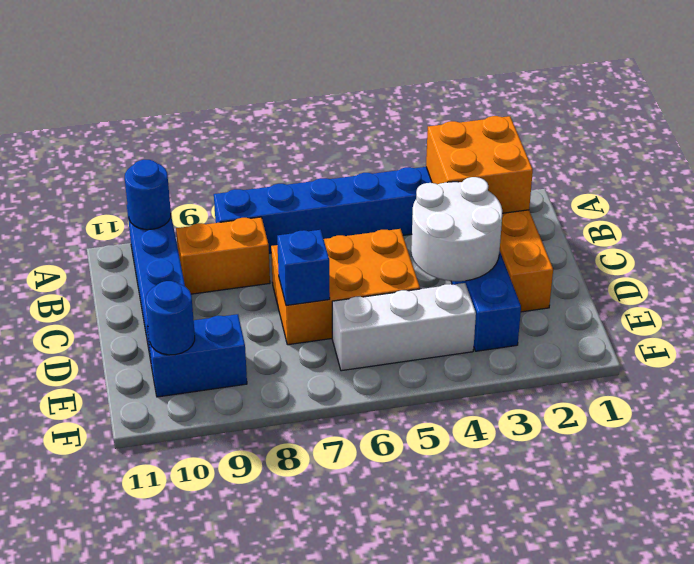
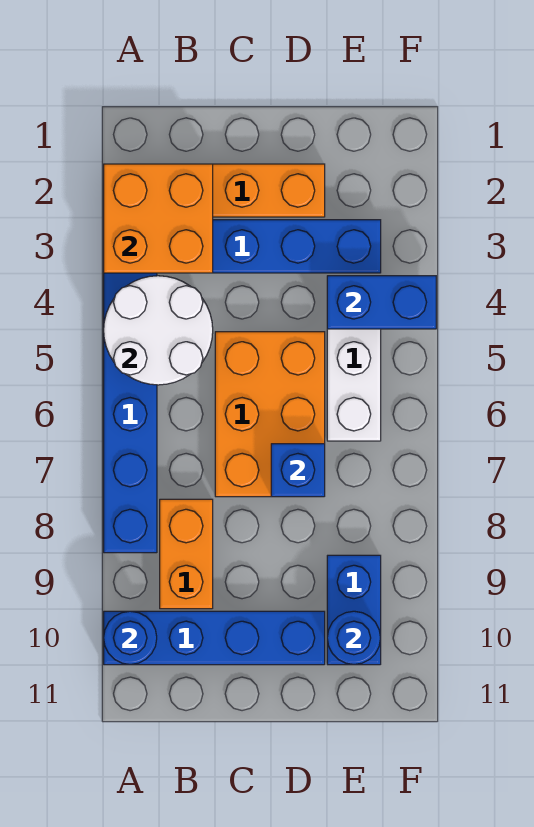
white round brick C3:D4 level 2 -> white round brick A4:B5 level 2
none -> blue brick E4:F4 level 2

